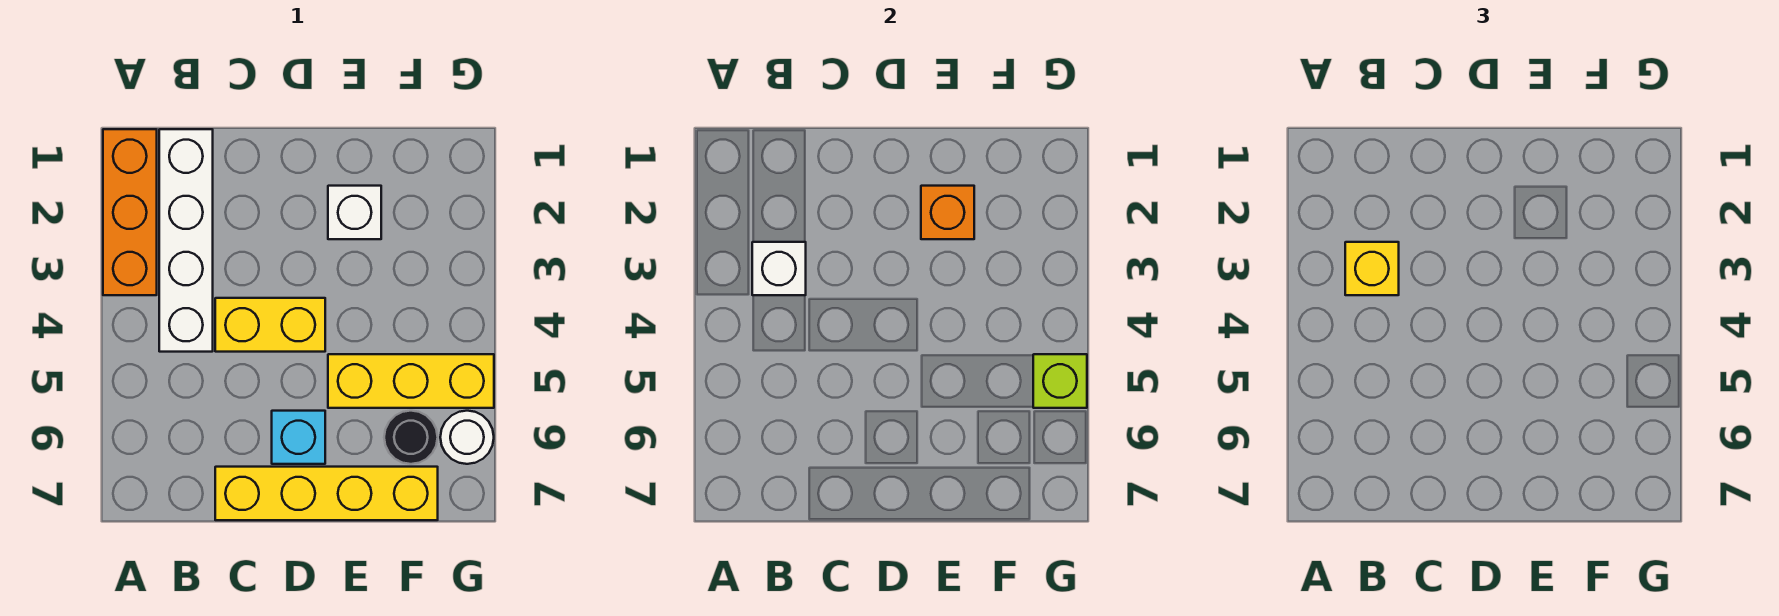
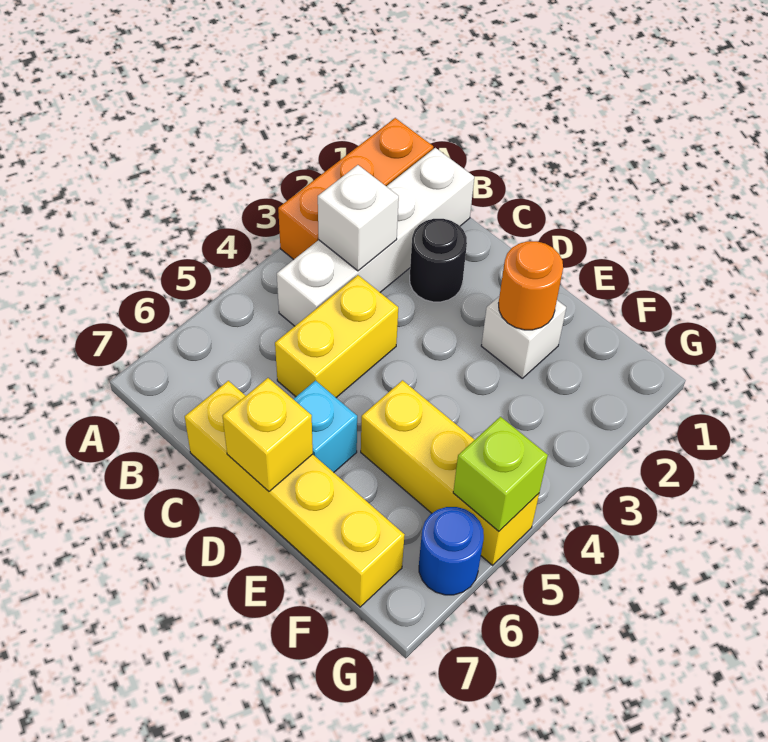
yellow brick B3 level 3 -> yellow brick D7 level 2
yellow brick C4:D4 level 1 -> yellow brick C4:C5 level 1
orange brick E2 level 2 -> orange round brick E2 level 2
black round brick F6 level 1 -> black round brick C2 level 1
white round brick G6 level 1 -> blue round brick G6 level 1

